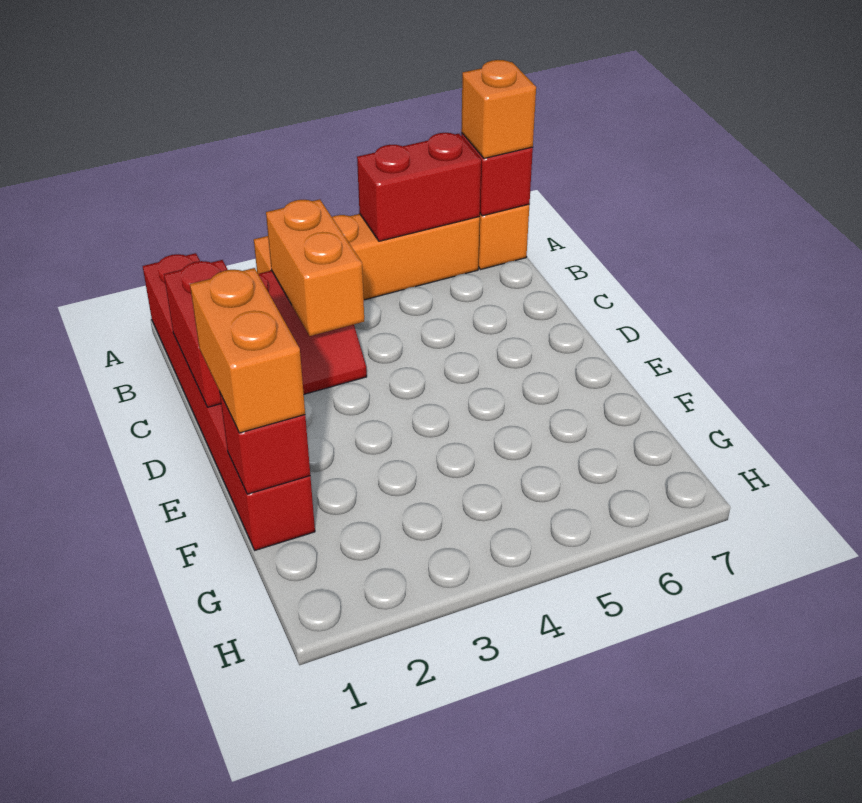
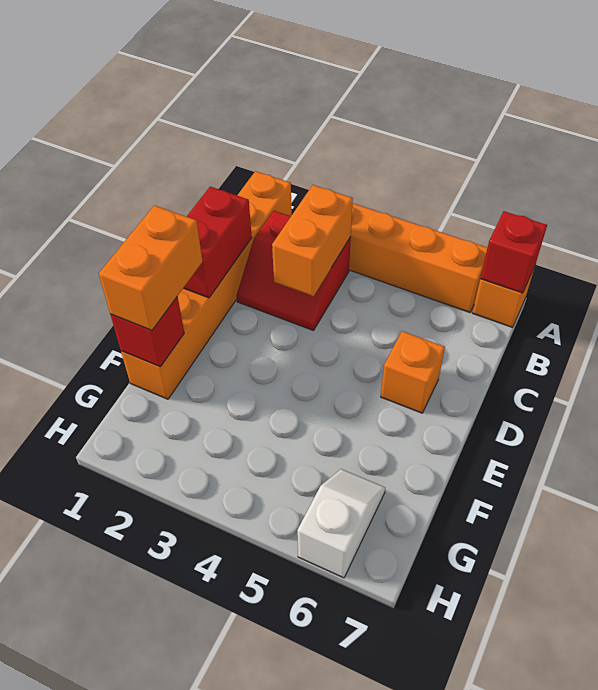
red brick A1:F1 level 1 -> orange brick A1:F1 level 1
red brick A5:A6 level 2 -> none
orange brick A7 level 3 -> orange brick D6 level 1
none -> white slope G6:H6 level 1 top H

